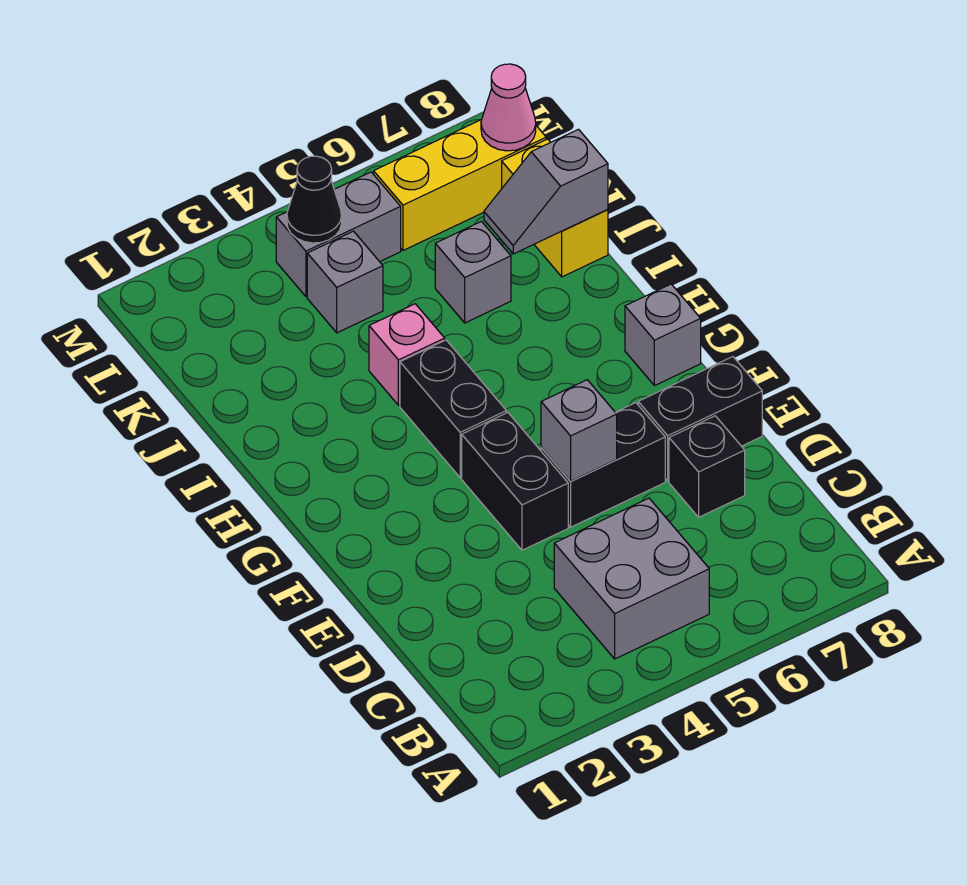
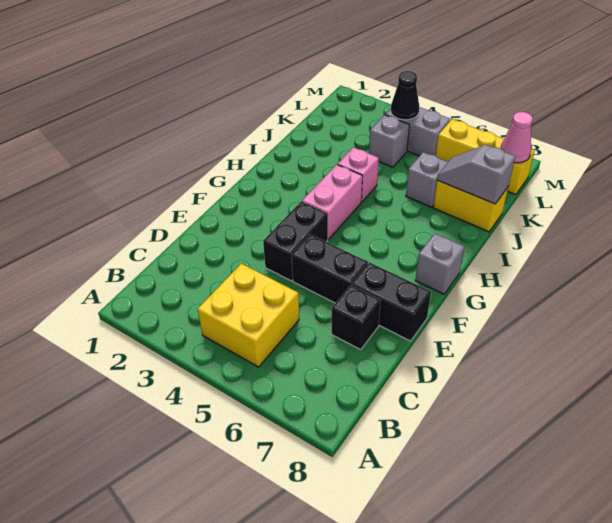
grey brick B4:C5 level 1 -> yellow brick B4:C5 level 1
grey brick E5 level 2 -> none
black brick G4:H4 level 1 -> pink brick G4:H4 level 1
yellow brick J8:K8 level 1 -> yellow brick J7:J8 level 1

